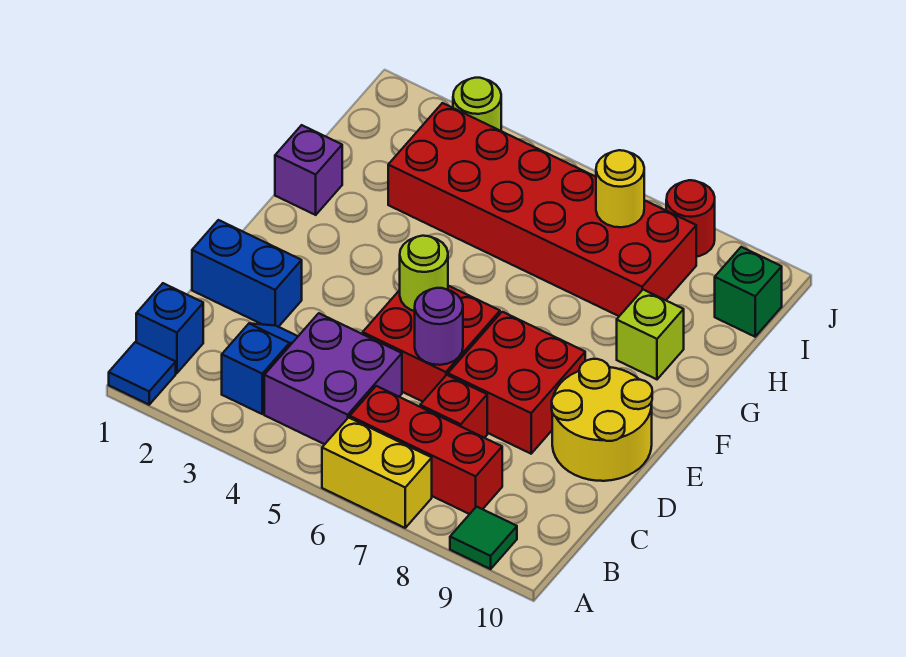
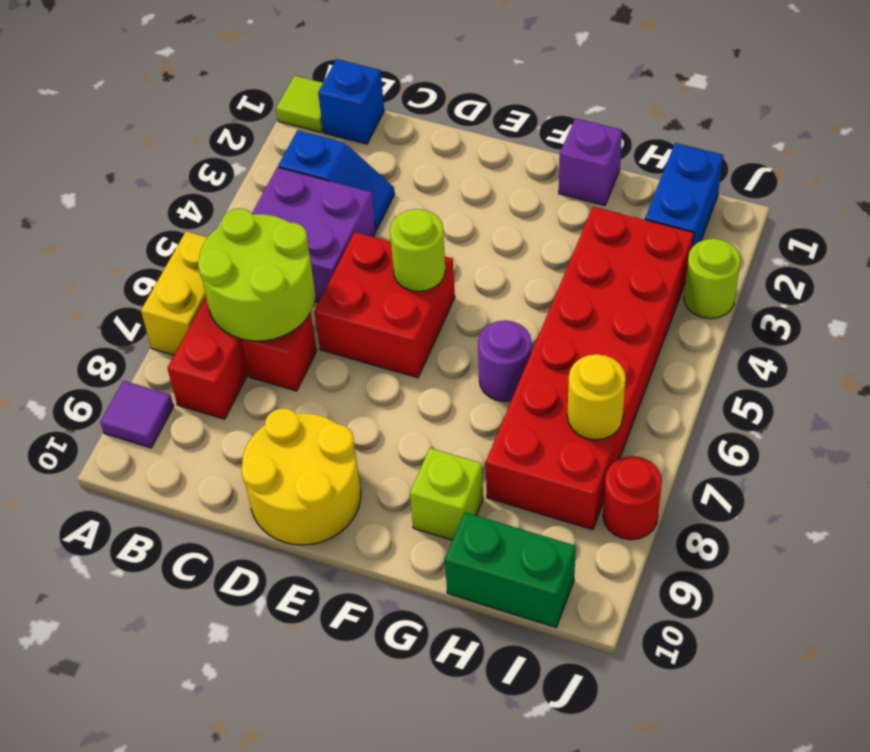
blue tile A1 level 1 -> lime tile A1 level 1
green tile A9 level 1 -> purple tile A9 level 1
none -> lime round brick B6:C7 level 2
blue brick D1:D2 level 1 -> blue brick I1:I2 level 1
purple round brick D6 level 2 -> purple round brick G6 level 1
red brick D7:E8 level 1 -> none
green brick I10 level 1 -> green brick H10:I10 level 1

